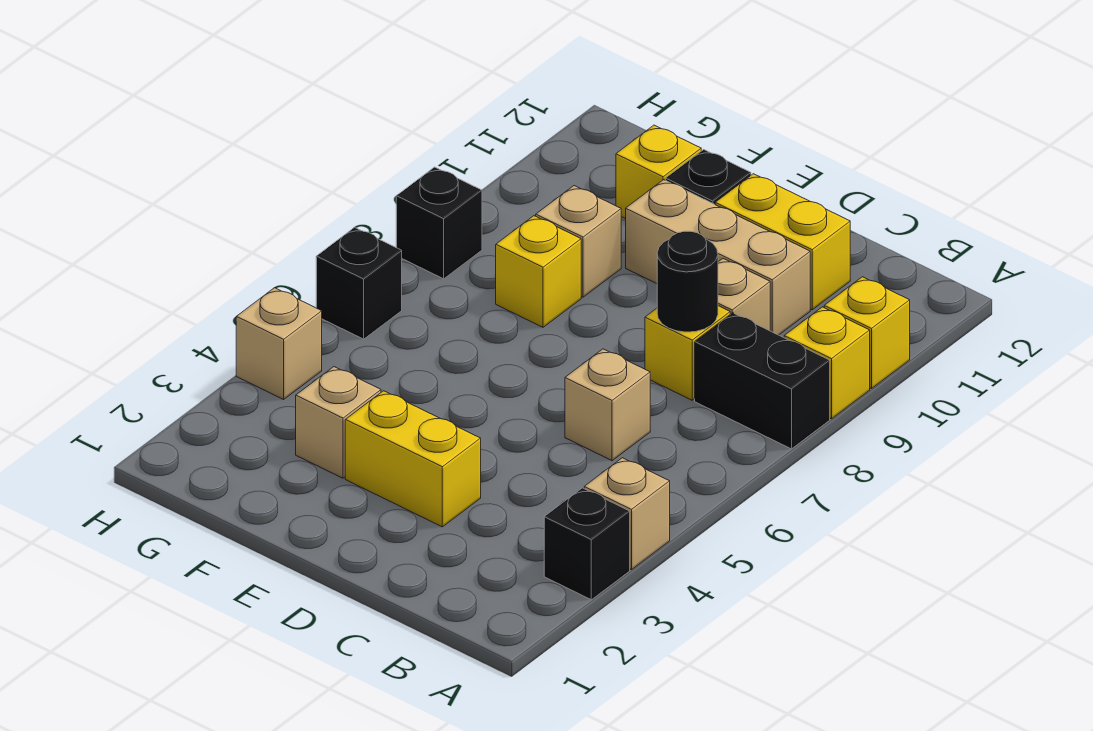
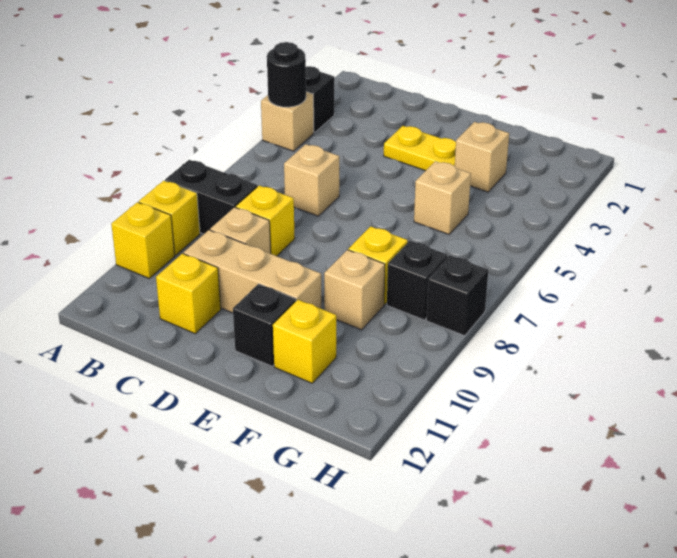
black round brick C8 level 2 -> black round brick A4 level 2
yellow brick C11:D11 level 1 -> yellow brick C11 level 1
yellow brick D3:E3 level 1 -> yellow plate D3:E3 level 1
tan brick H4 level 1 -> tan brick F5 level 1
black brick H6 level 1 -> black brick G8 level 1

